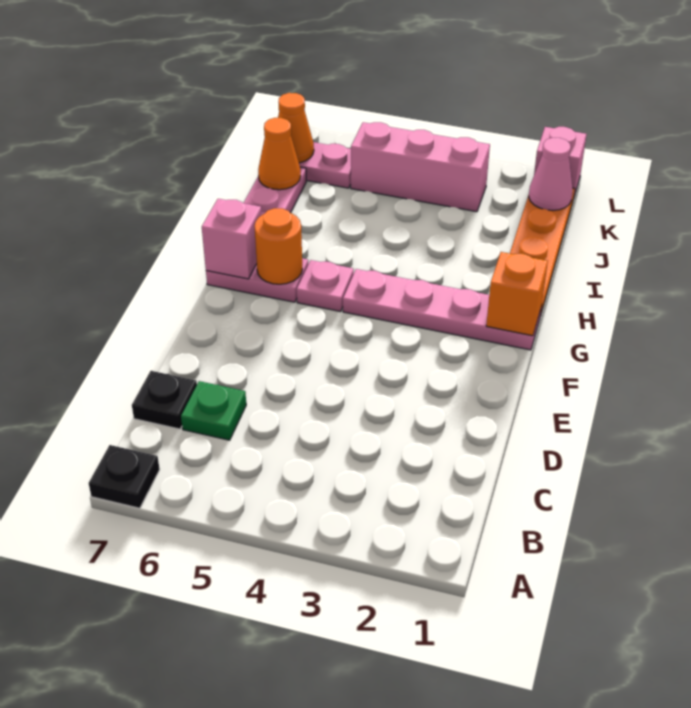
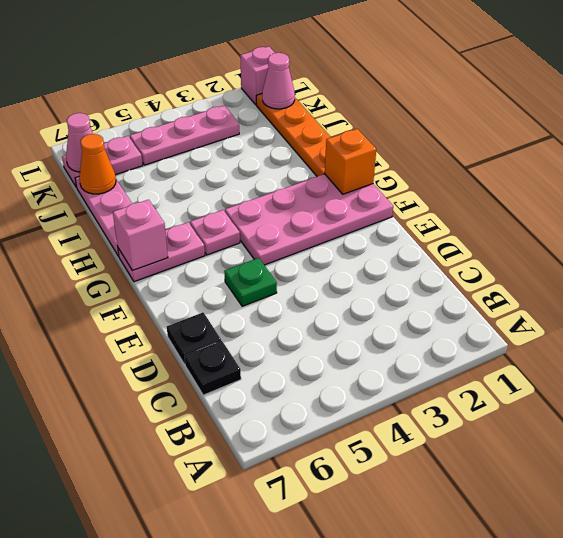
black plate A7 level 1 -> black plate D7 level 1
green plate C6 level 1 -> green plate E5 level 1
pink plate G1:G4 level 1 -> pink plate F1:G4 level 1
orange round brick G6 level 2 -> none
pink brick K3:K5 level 1 -> pink plate K3:K5 level 1
orange cone K7 level 2 -> pink cone K7 level 2

